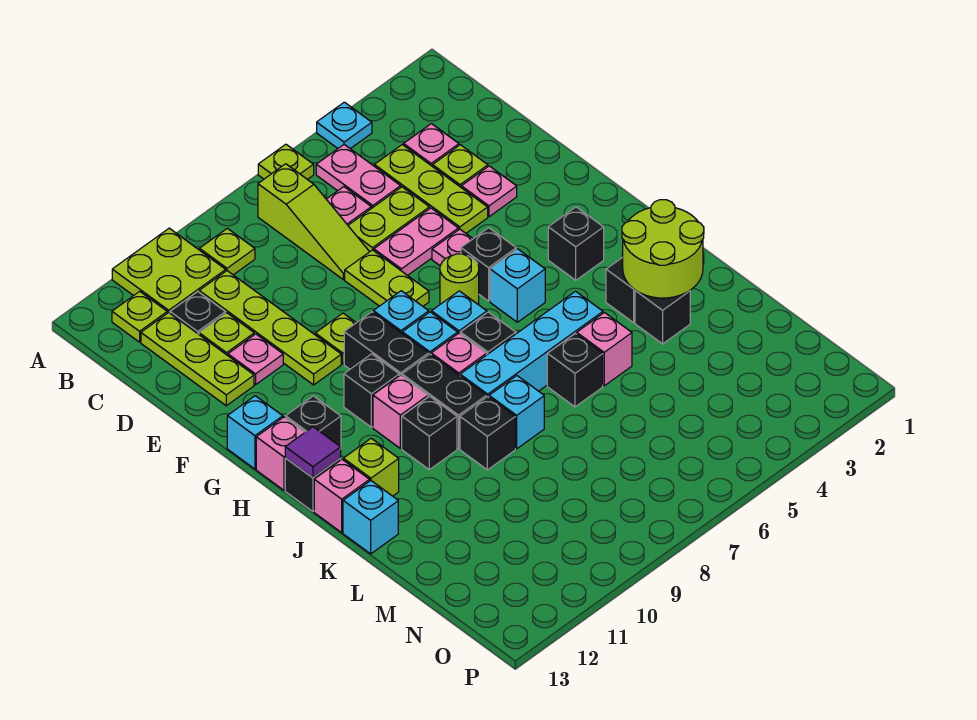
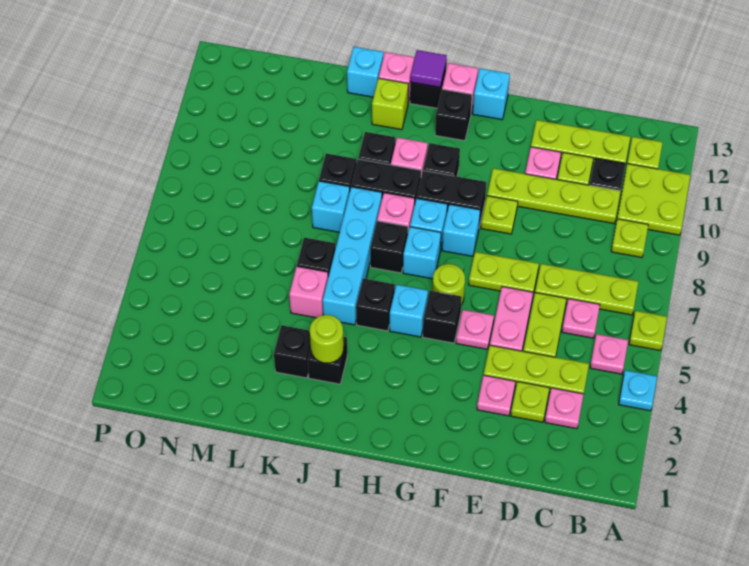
pink plate B5:C5 level 1 -> pink plate B5 level 1
lime slope B7:D7 level 1 top B -> lime plate B7:D7 level 1
black brick H3 level 1 -> black brick I5 level 1
lime round brick J2:K3 level 2 -> lime round brick J3 level 2

